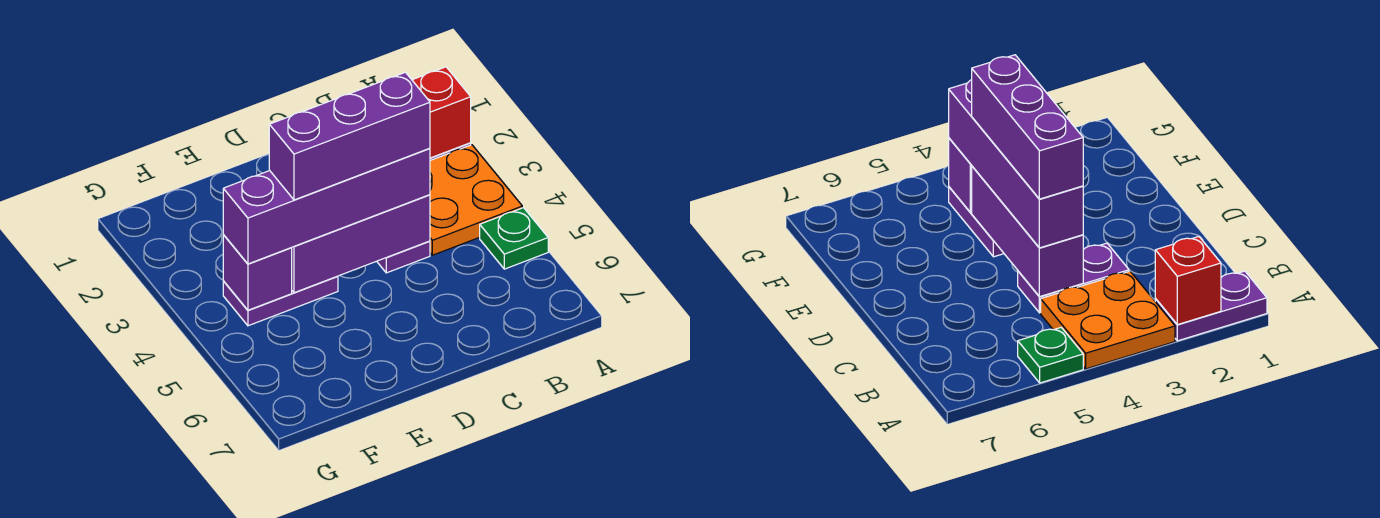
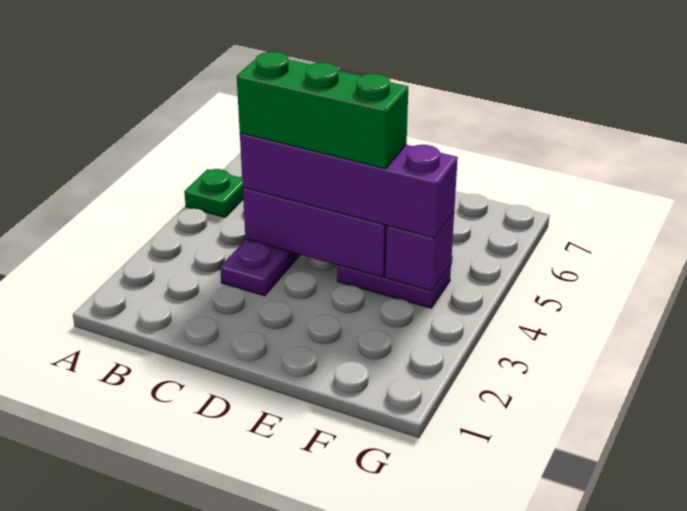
purple plate A1:A2 level 1 -> none
red brick A2 level 2 -> none
orange plate A3:B4 level 1 -> none
purple brick C4:E4 level 4 -> green brick C4:E4 level 4

